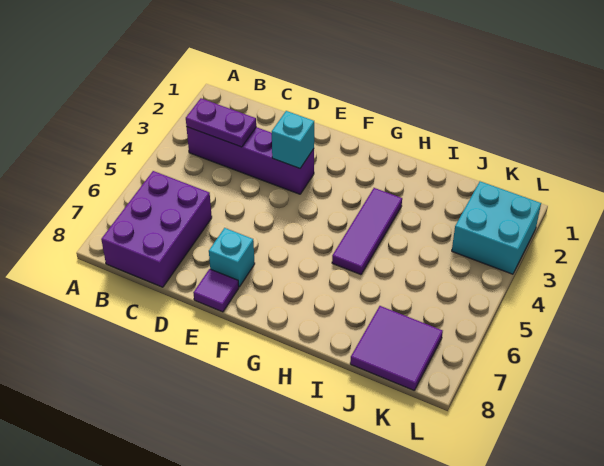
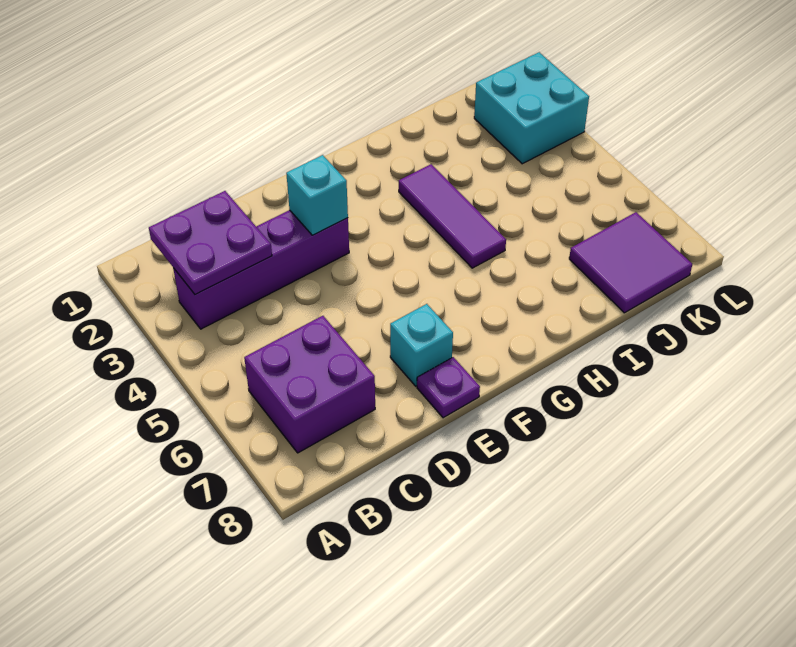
purple plate B3:C3 level 2 -> purple plate B2:C3 level 2
purple brick B6:C8 level 1 -> purple brick B6:C7 level 1
purple tile E8 level 1 -> purple plate E8 level 1

